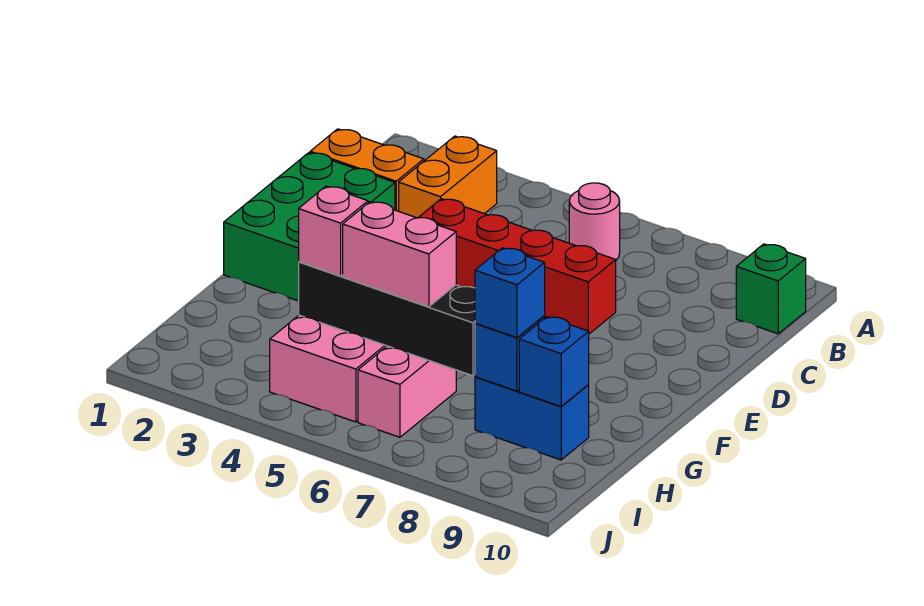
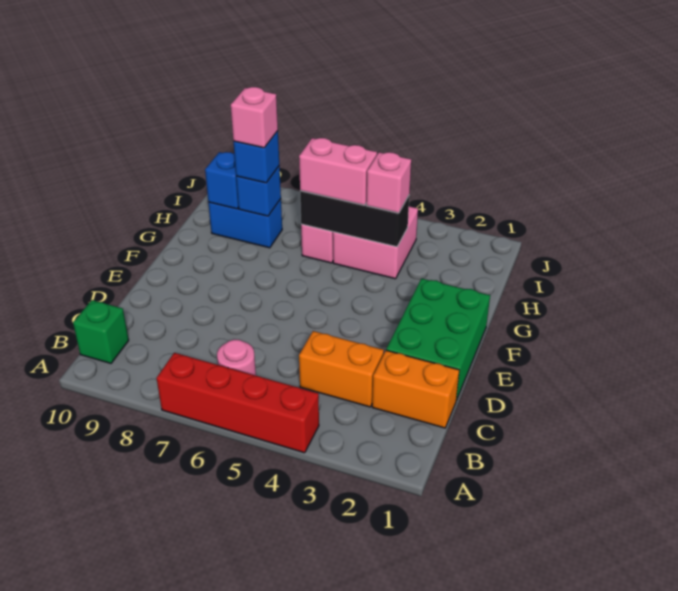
orange brick B3:C3 level 1 -> orange brick C3:C4 level 1
red brick D4:D7 level 1 -> red brick A4:A7 level 1
black brick H4:H7 level 2 -> black brick H4:H6 level 2
none -> pink brick H8 level 4

